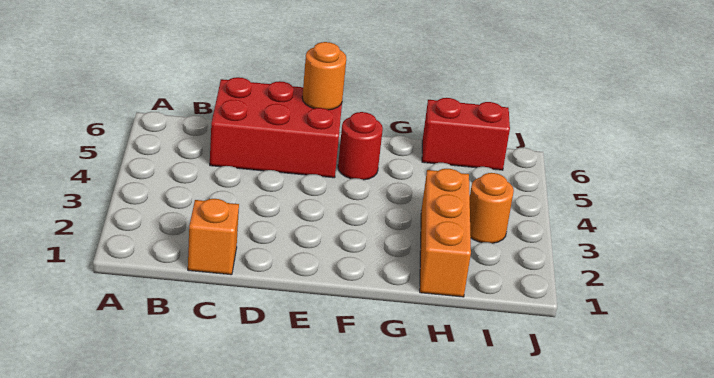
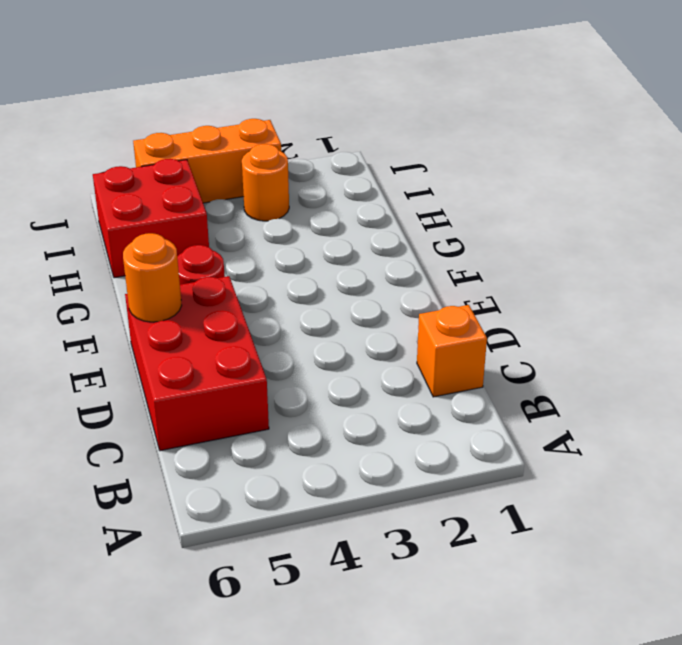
orange brick H1:H3 level 1 -> orange brick J3:J5 level 1
red brick H6:I6 level 1 -> red brick H5:I6 level 1

